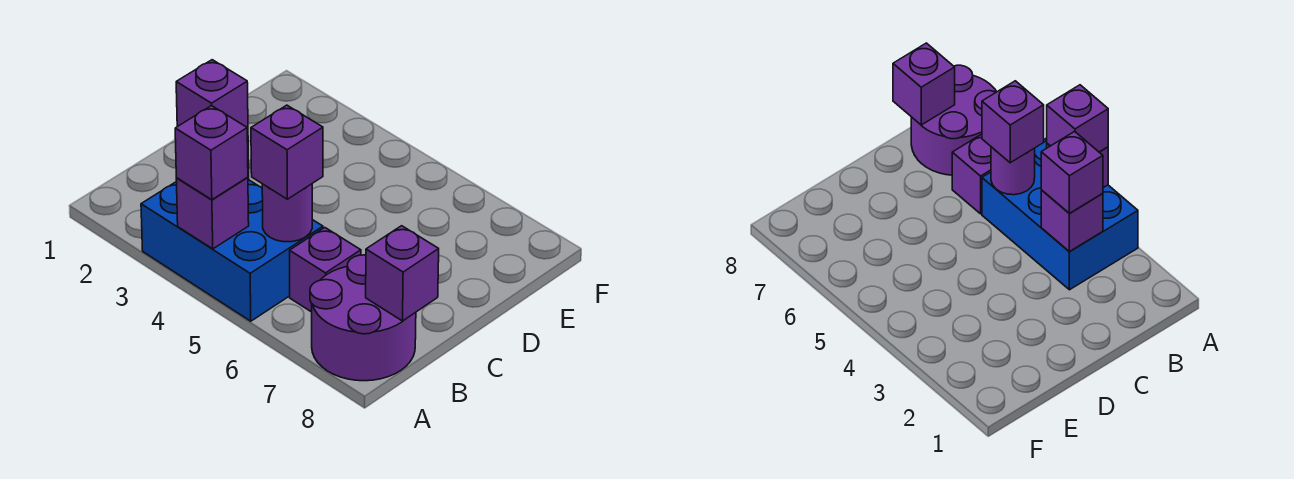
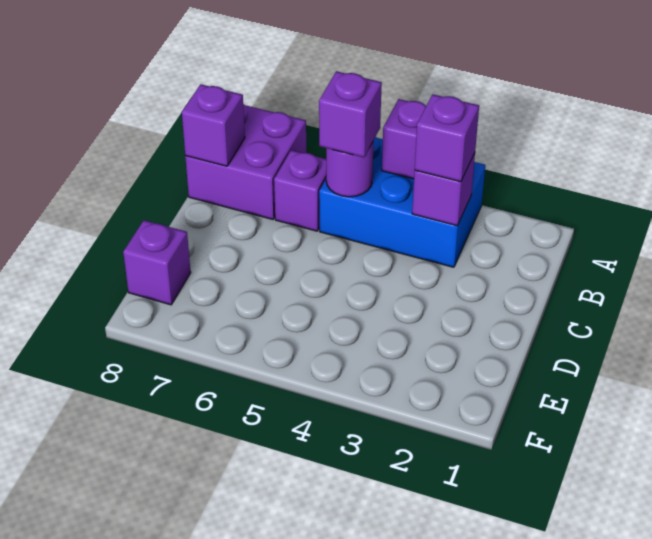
purple brick A4 level 3 -> purple brick E8 level 1
purple round brick A7:B8 level 1 -> purple brick A7:B8 level 1

